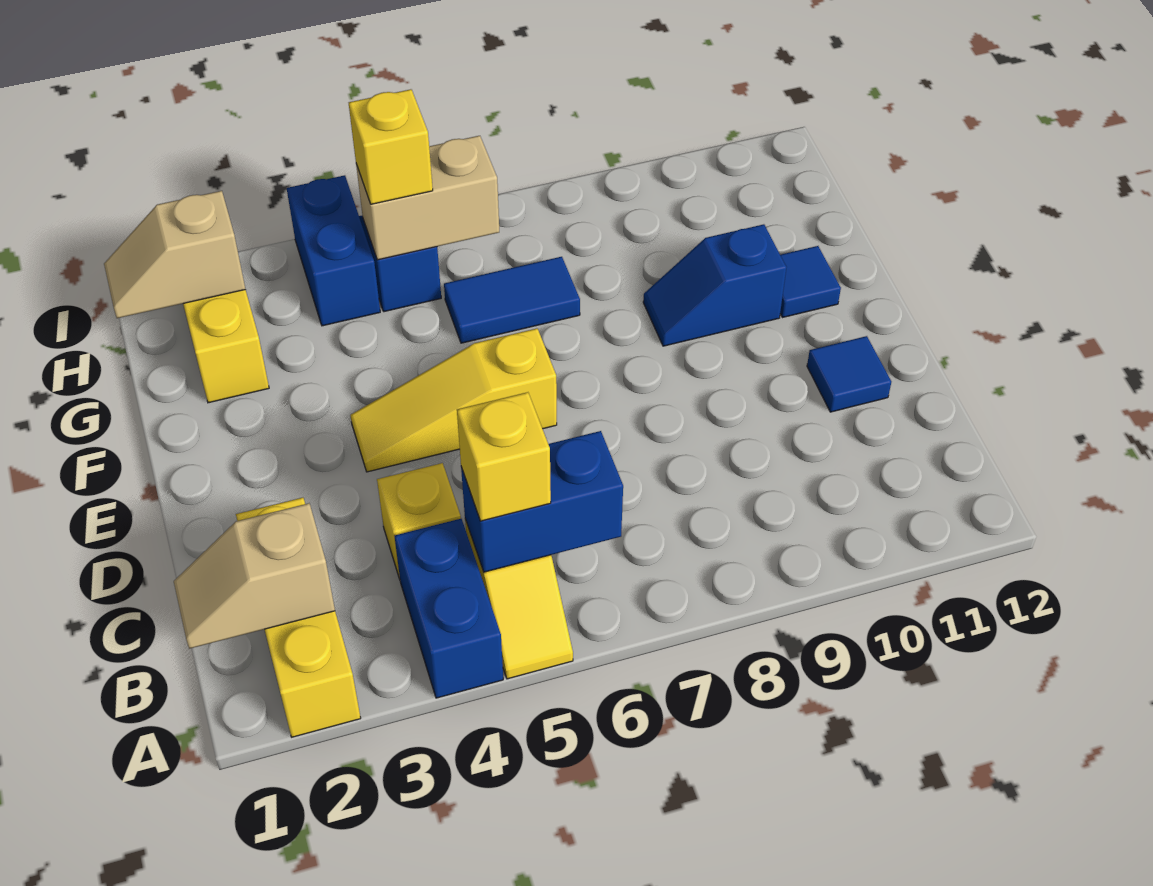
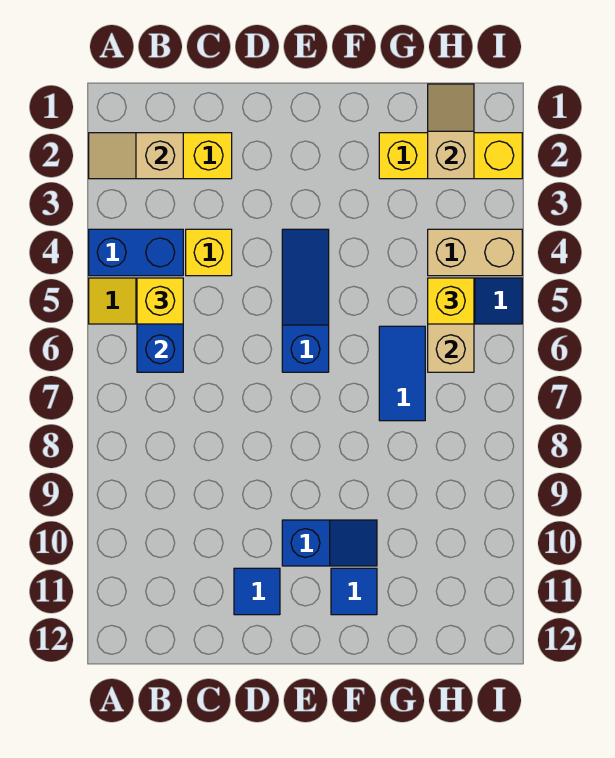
tan slope B1:B2 level 2 top 2 -> tan slope A2:B2 level 2 top B
yellow slope E4:E6 level 1 top 6 -> blue slope E4:E6 level 1 top 6
blue slope F9:F10 level 1 top 10 -> blue slope E10:F10 level 1 top E
blue brick H4:I4 level 1 -> tan brick H4:I4 level 1

